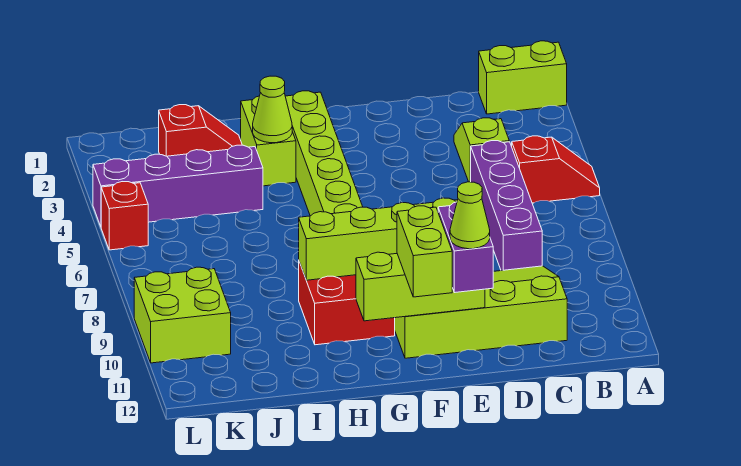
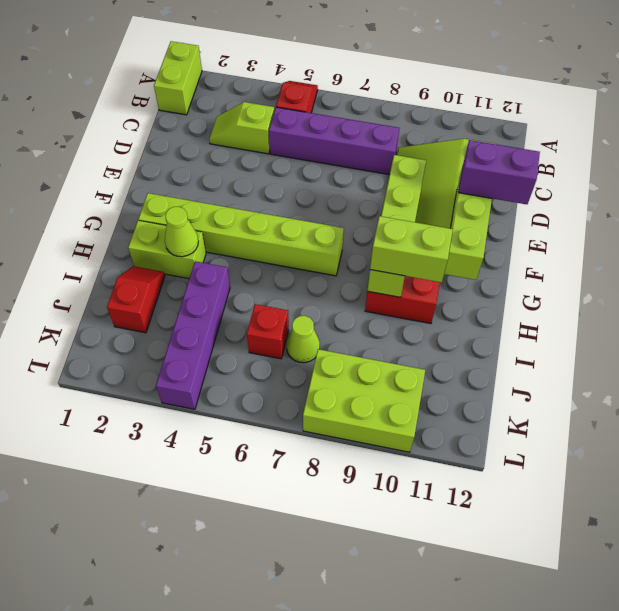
lime cone E12 level 4 -> lime cone J7 level 1
lime brick F11:F12 level 3 -> lime brick H9:H10 level 3
lime brick K9:L10 level 1 -> lime brick K8:L10 level 1
red brick L5 level 1 -> red brick J6 level 1

